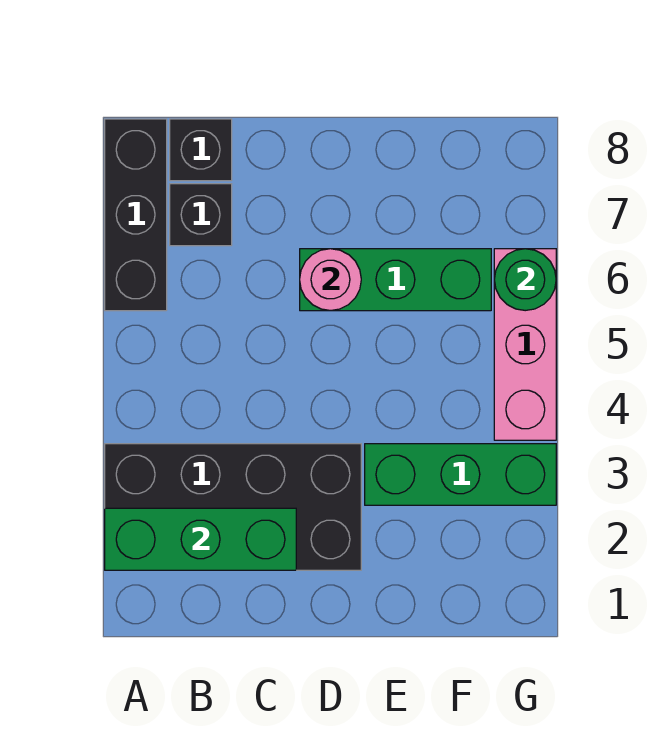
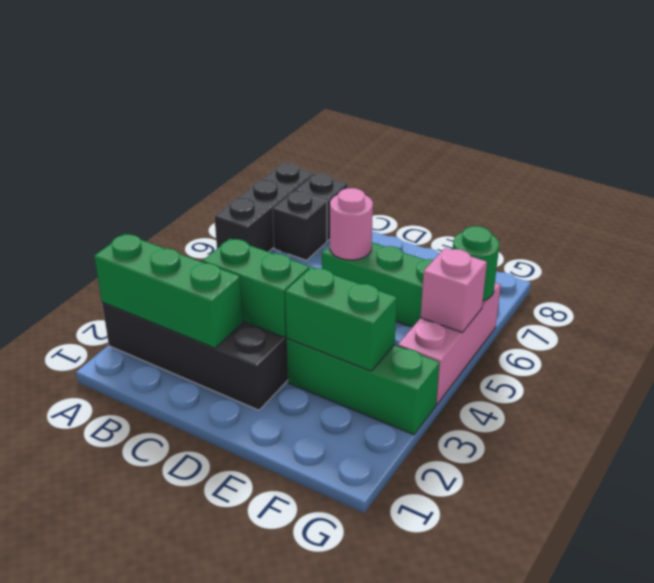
none -> green brick C3:D3 level 2
none -> green brick E3:F3 level 2
none -> pink brick G5 level 2

